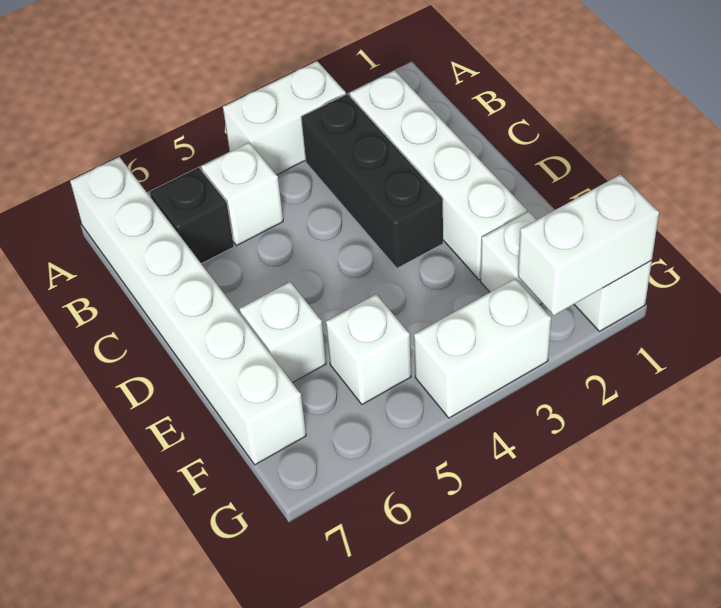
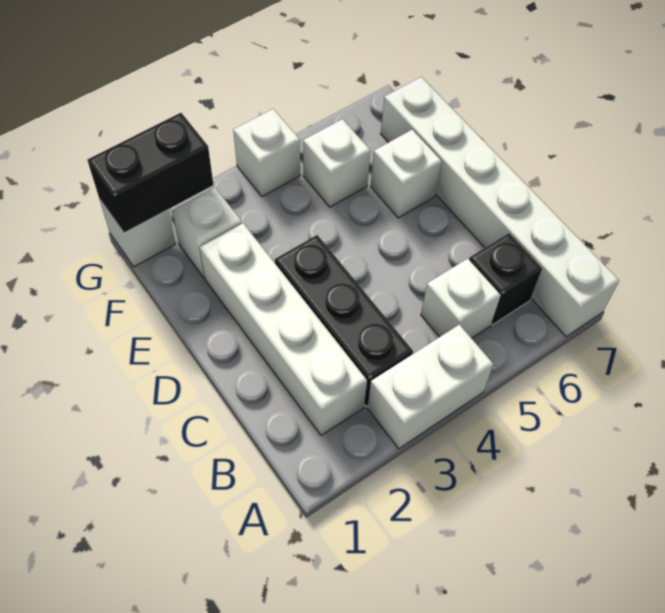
white brick G1:G2 level 2 -> black brick G1:G2 level 2
white brick G3:G4 level 1 -> white brick G4 level 1

